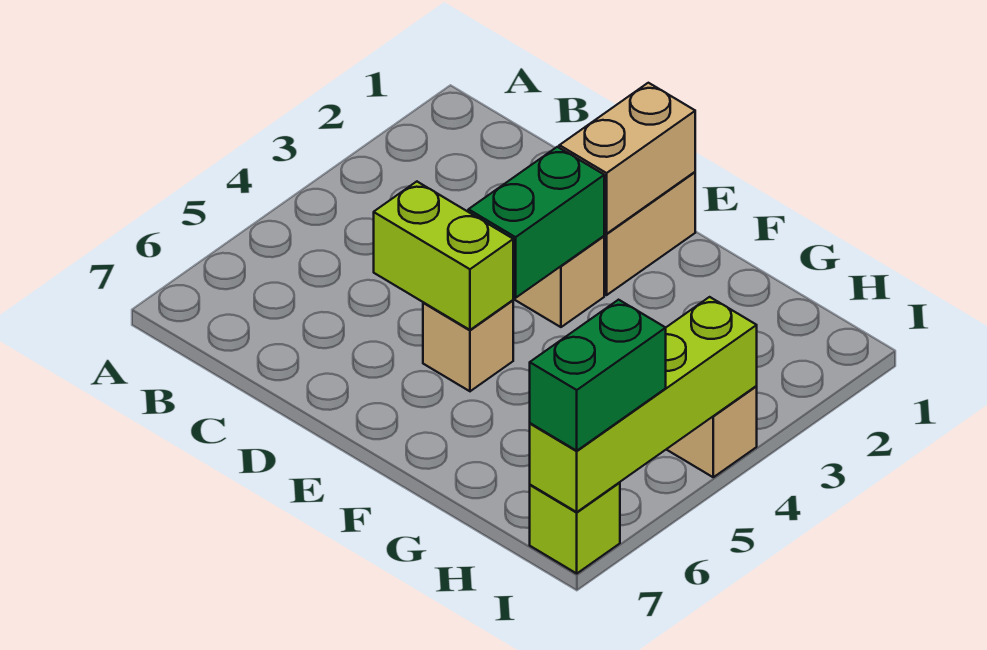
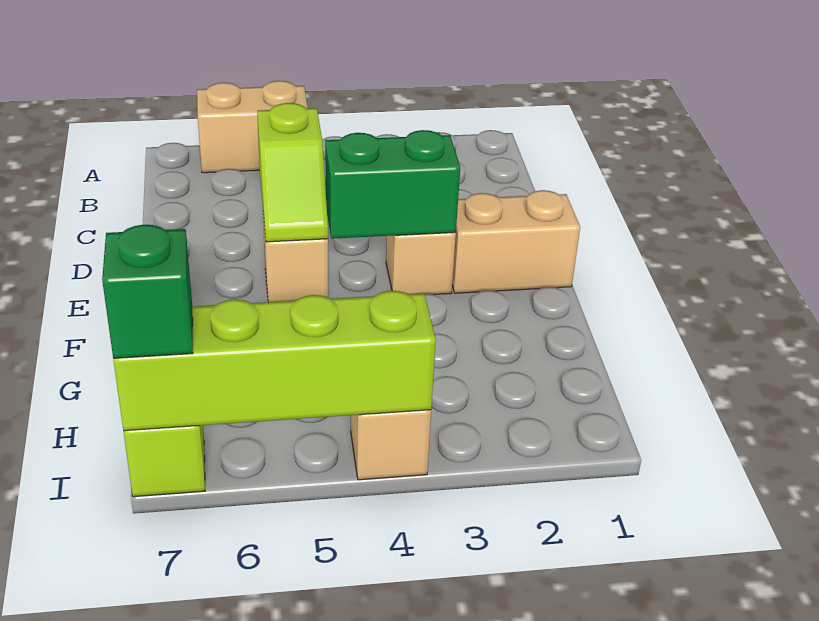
lime brick D5:E5 level 2 -> lime slope D5:E5 level 2 top D
tan brick E1:E2 level 2 -> tan brick A5:A6 level 1
green brick I6:I7 level 3 -> green brick I7 level 3

